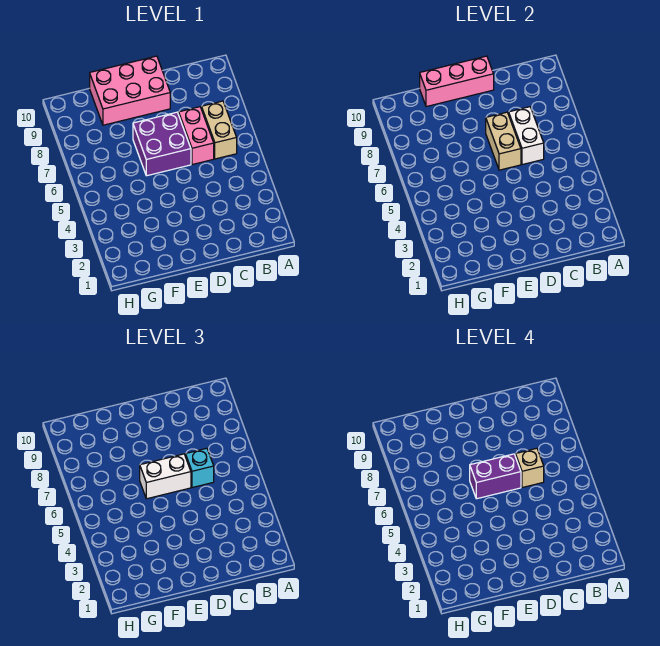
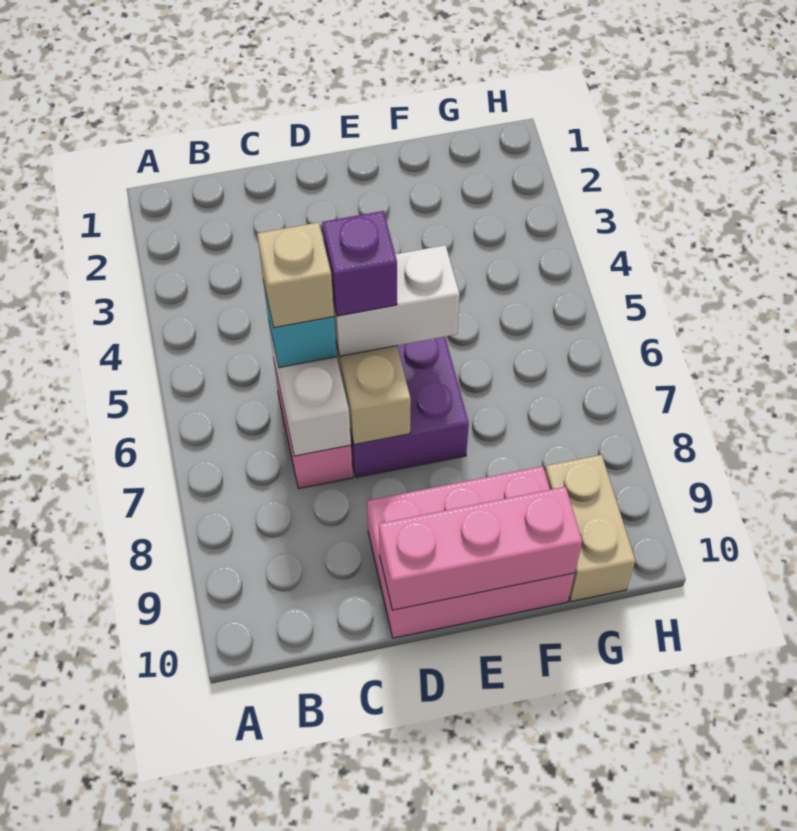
tan brick B6:B7 level 1 -> tan brick G9:G10 level 1
purple brick D6:E6 level 4 -> purple brick D6 level 4

